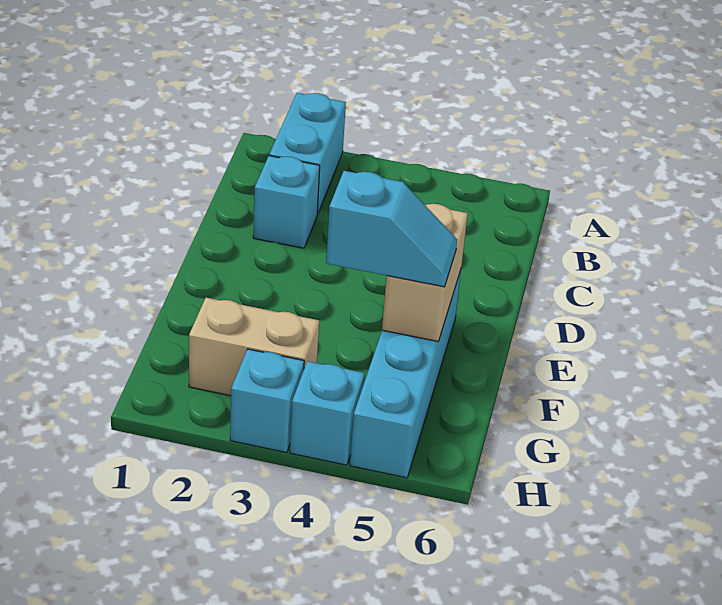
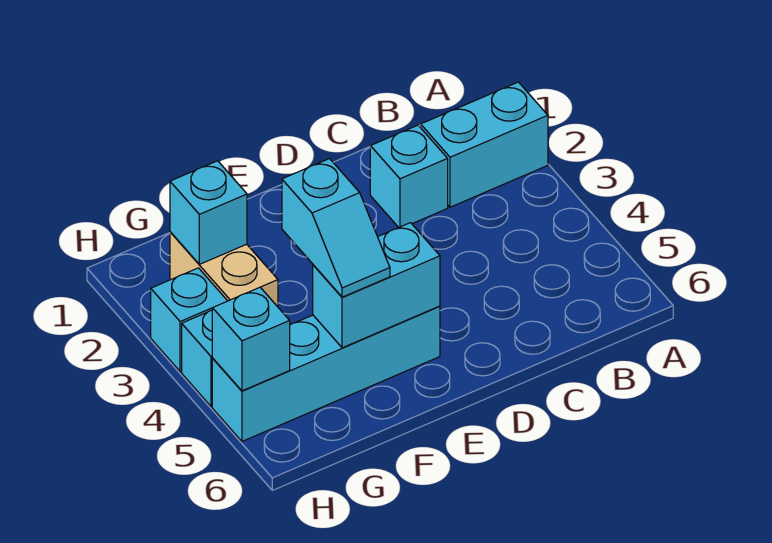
tan brick E5:F5 level 2 -> cyan brick E5:F5 level 2
none -> cyan brick G2 level 2
none -> cyan brick H5 level 2

